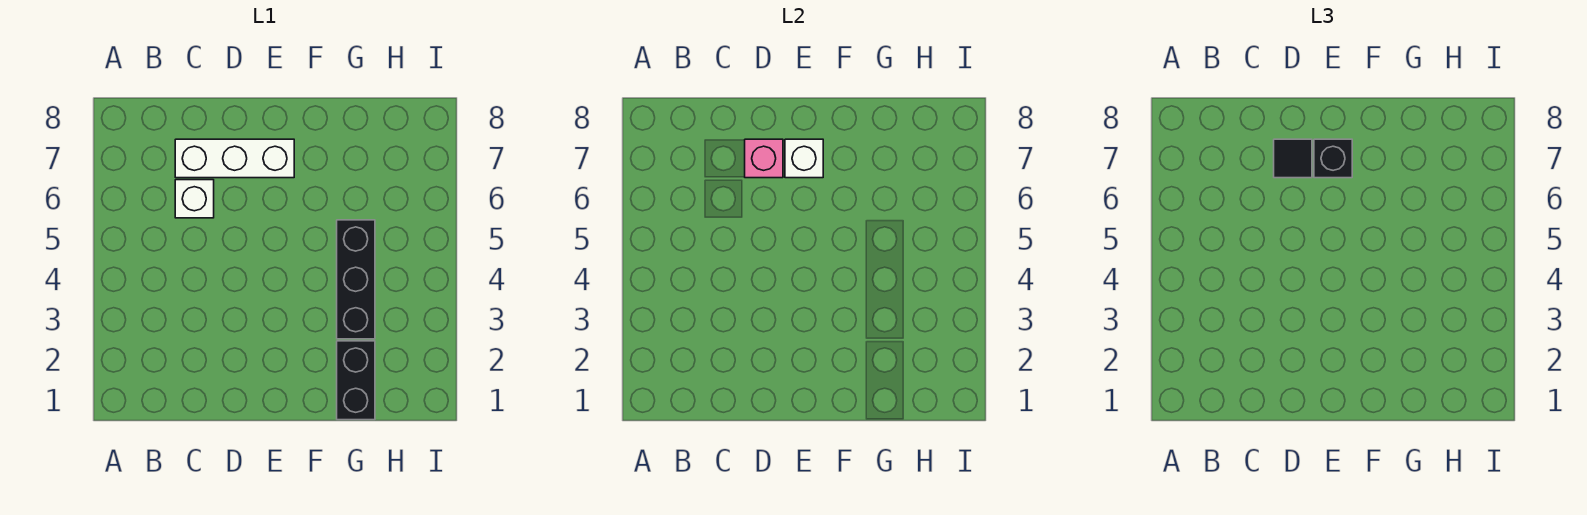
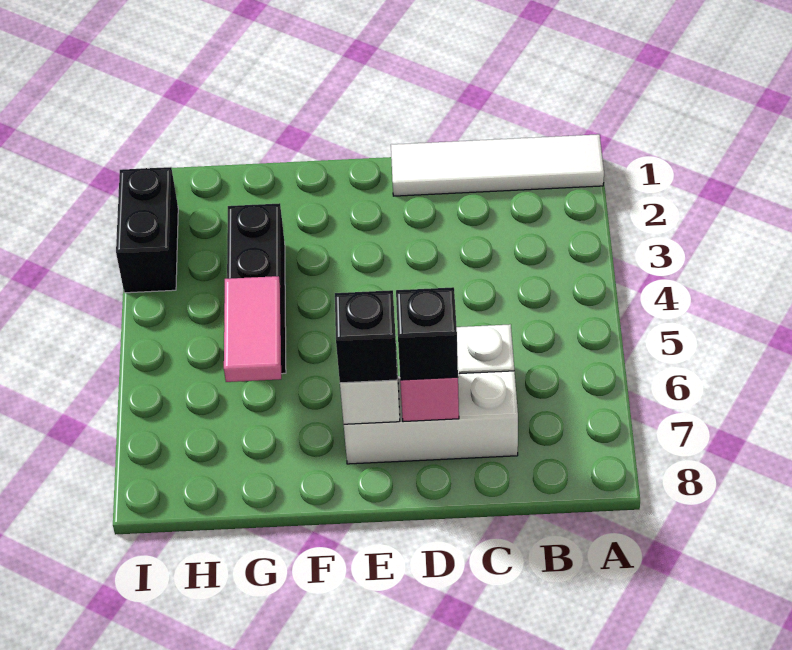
none -> white tile A1:D1 level 1
black tile D7 level 3 -> black brick D7 level 3
black brick G1:G2 level 1 -> black brick I2:I3 level 1
none -> pink tile G5:G6 level 2

